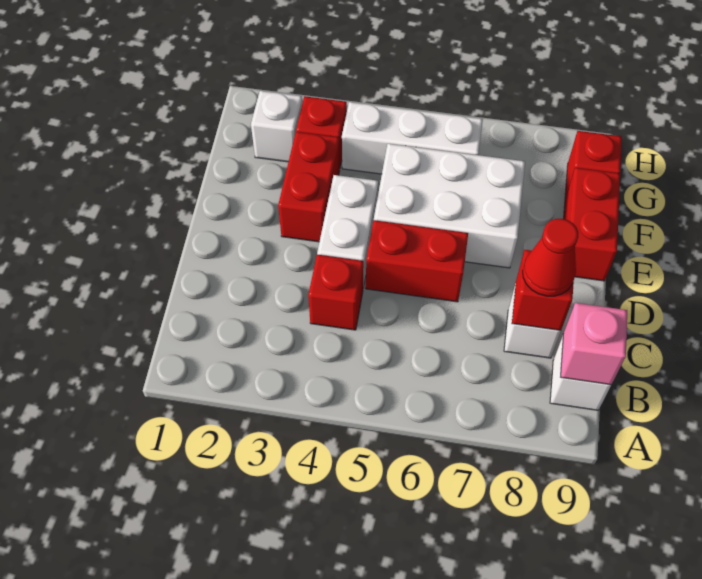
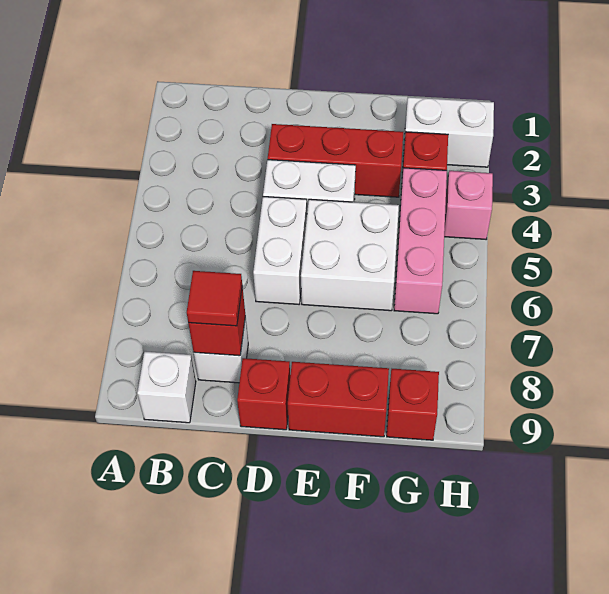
pink brick B9 level 2 -> pink brick H4 level 1
red brick C4 level 1 -> red brick D9 level 1
red cone C8 level 3 -> red tile C8 level 3
red brick D5:D6 level 1 -> white brick D5:D6 level 1
red brick E3:F3 level 1 -> red brick D3:F3 level 1
white brick E5:F7 level 1 -> white brick E5:F6 level 1
white brick G2 level 1 -> white brick G2:H2 level 1
white brick G4:G6 level 1 -> pink brick G4:G6 level 1

